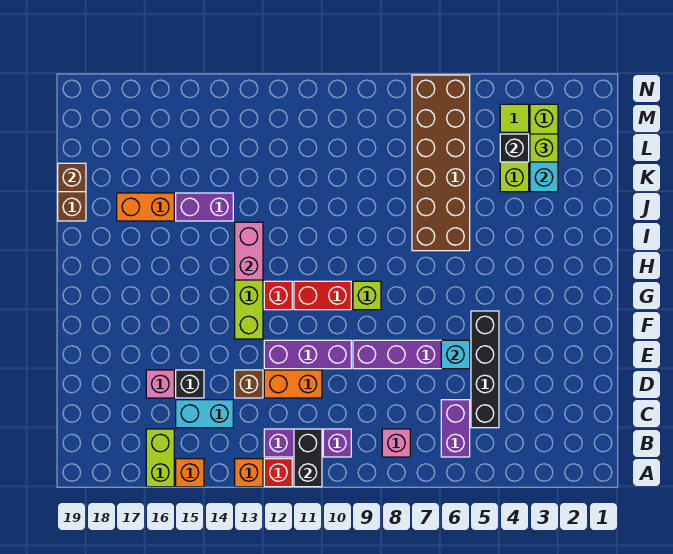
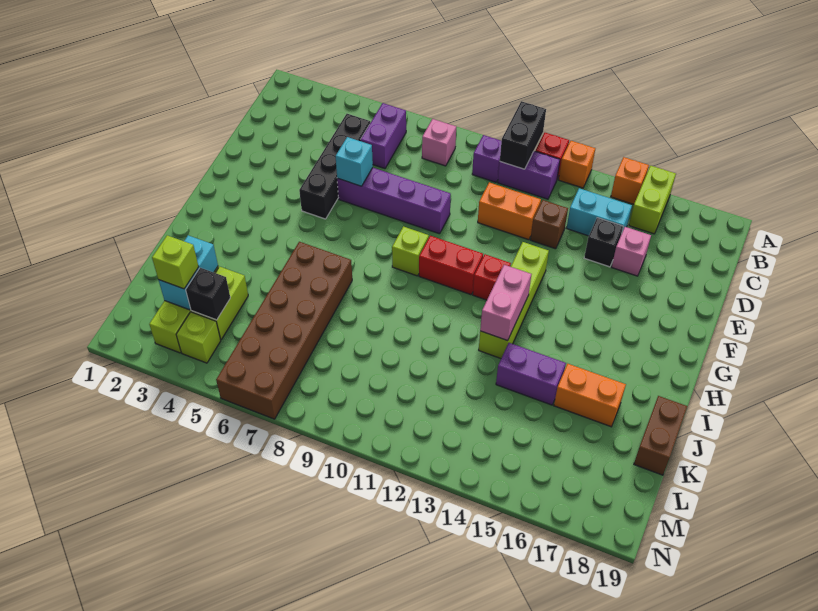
purple brick E10:E12 level 1 -> none
brown brick K19 level 2 -> none
lime tile M4 level 1 -> lime brick M4 level 1

